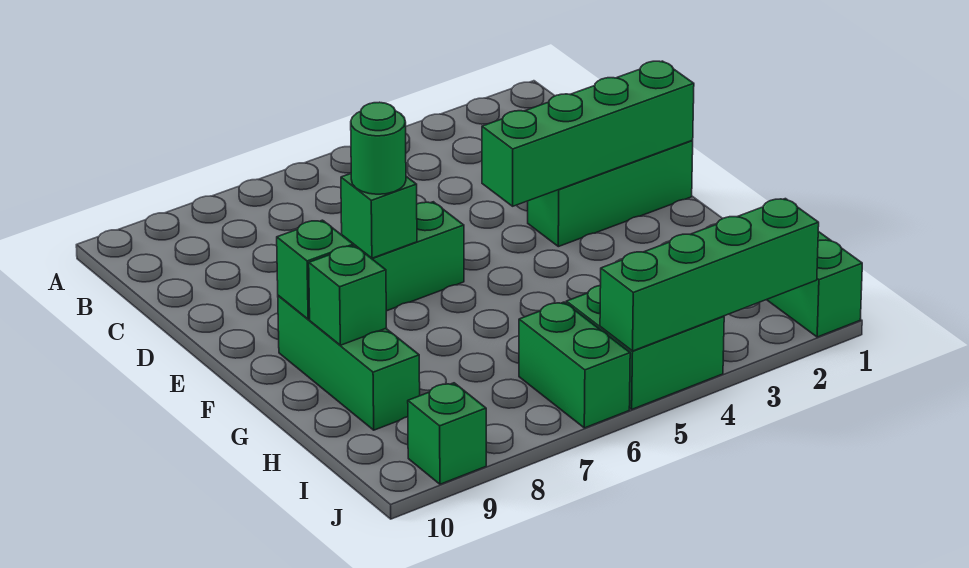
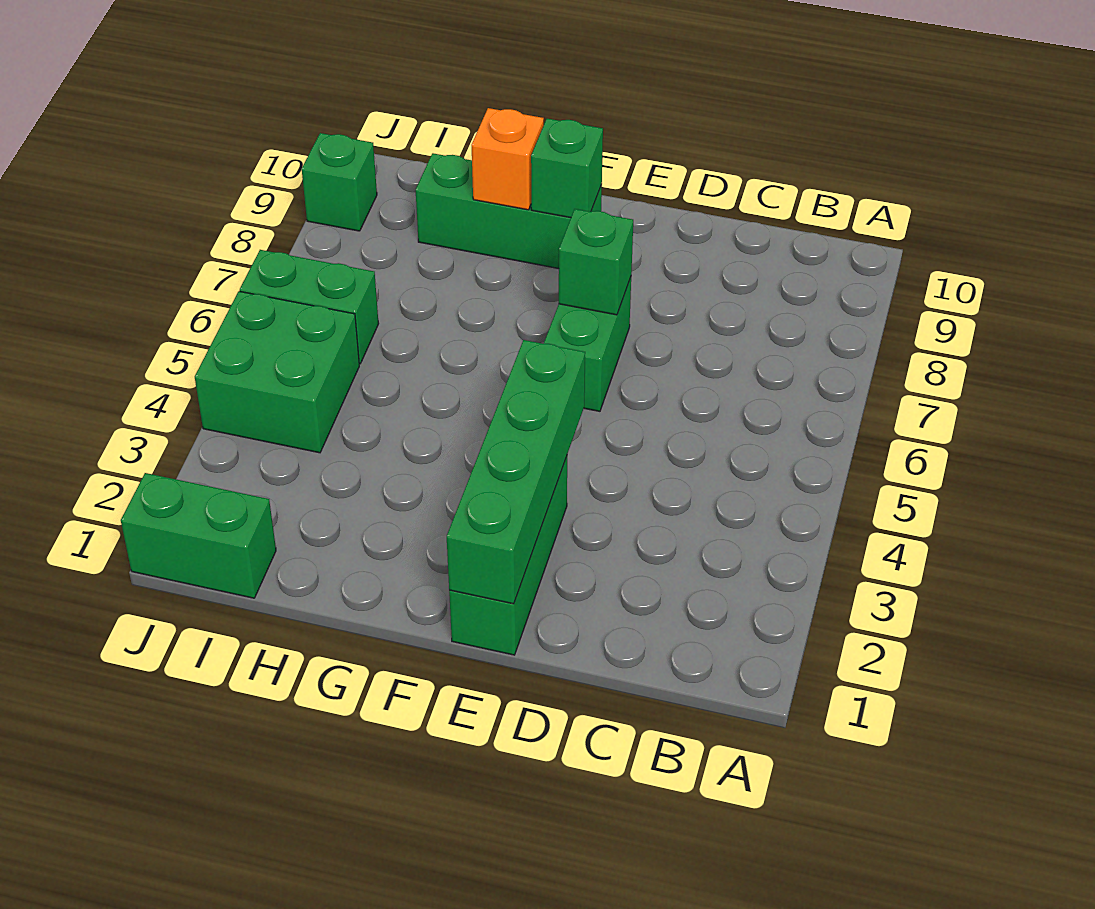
green round brick E7 level 3 -> none
green brick G9 level 2 -> orange brick G9 level 2
green brick J2:J5 level 2 -> none

